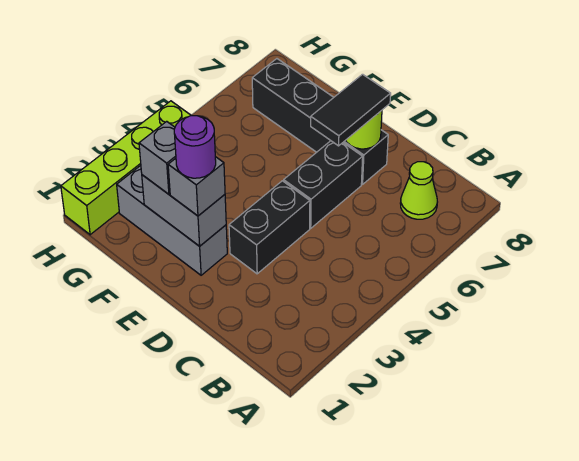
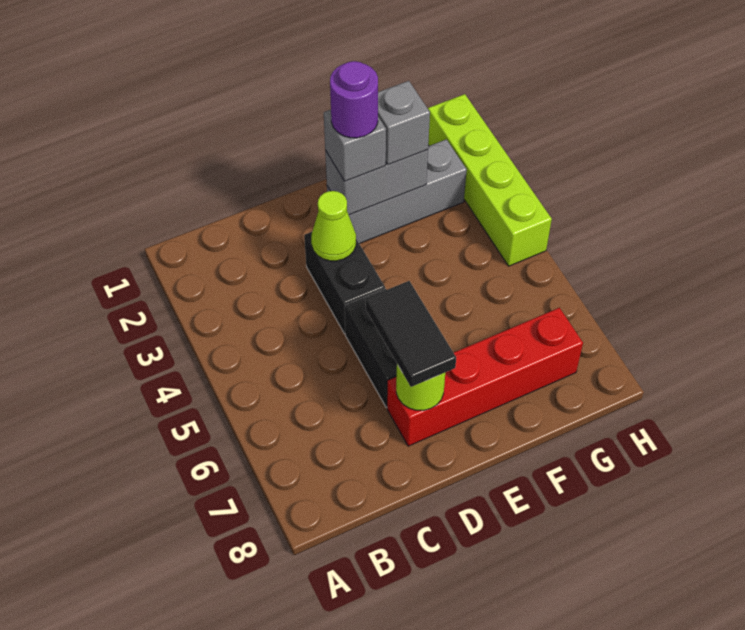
lime cone B7 level 1 -> lime cone D3 level 2
black brick D7:G7 level 1 -> red brick D7:G7 level 1

